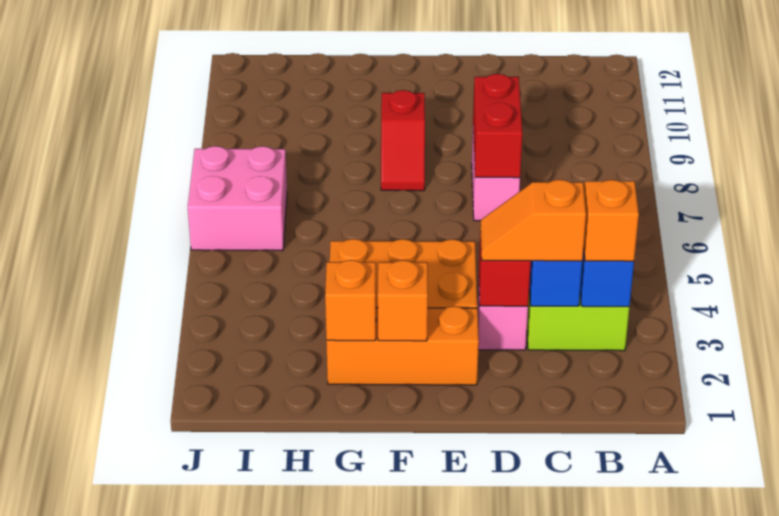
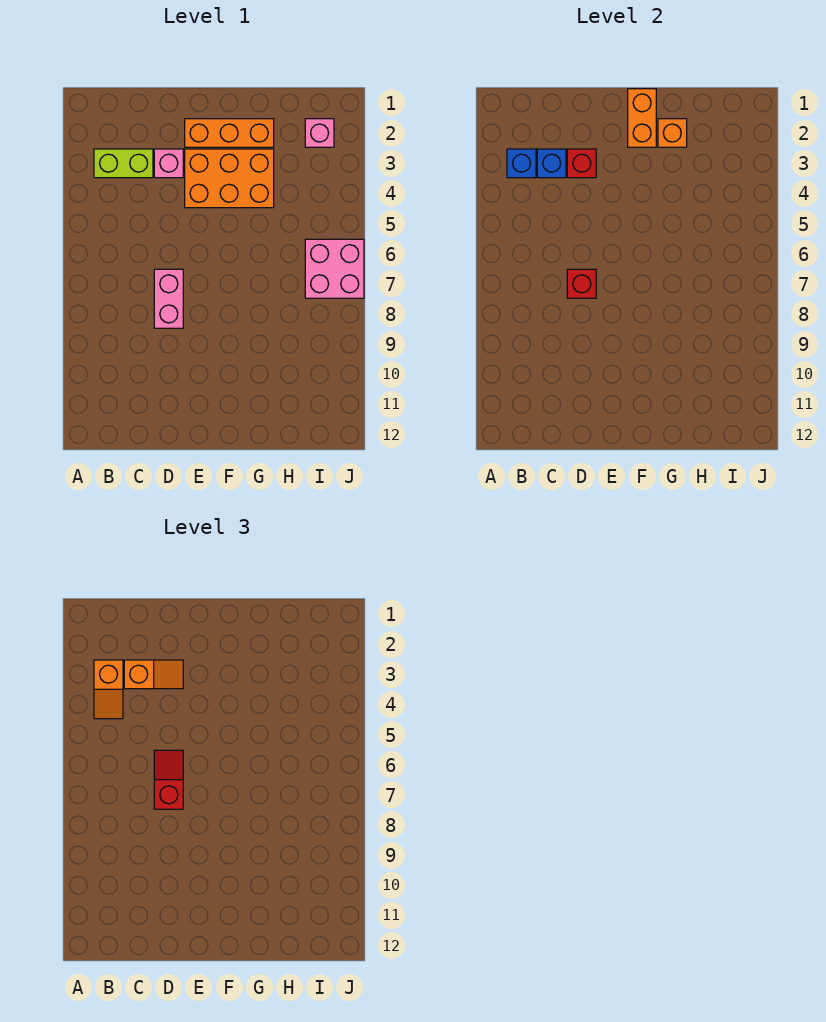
red brick D7:D8 level 2 -> red brick D7 level 2
orange brick F2 level 2 -> orange brick F1:F2 level 2
red slope F8:F9 level 1 top 9 -> red slope D6:D7 level 3 top 7
none -> pink brick I2 level 1

